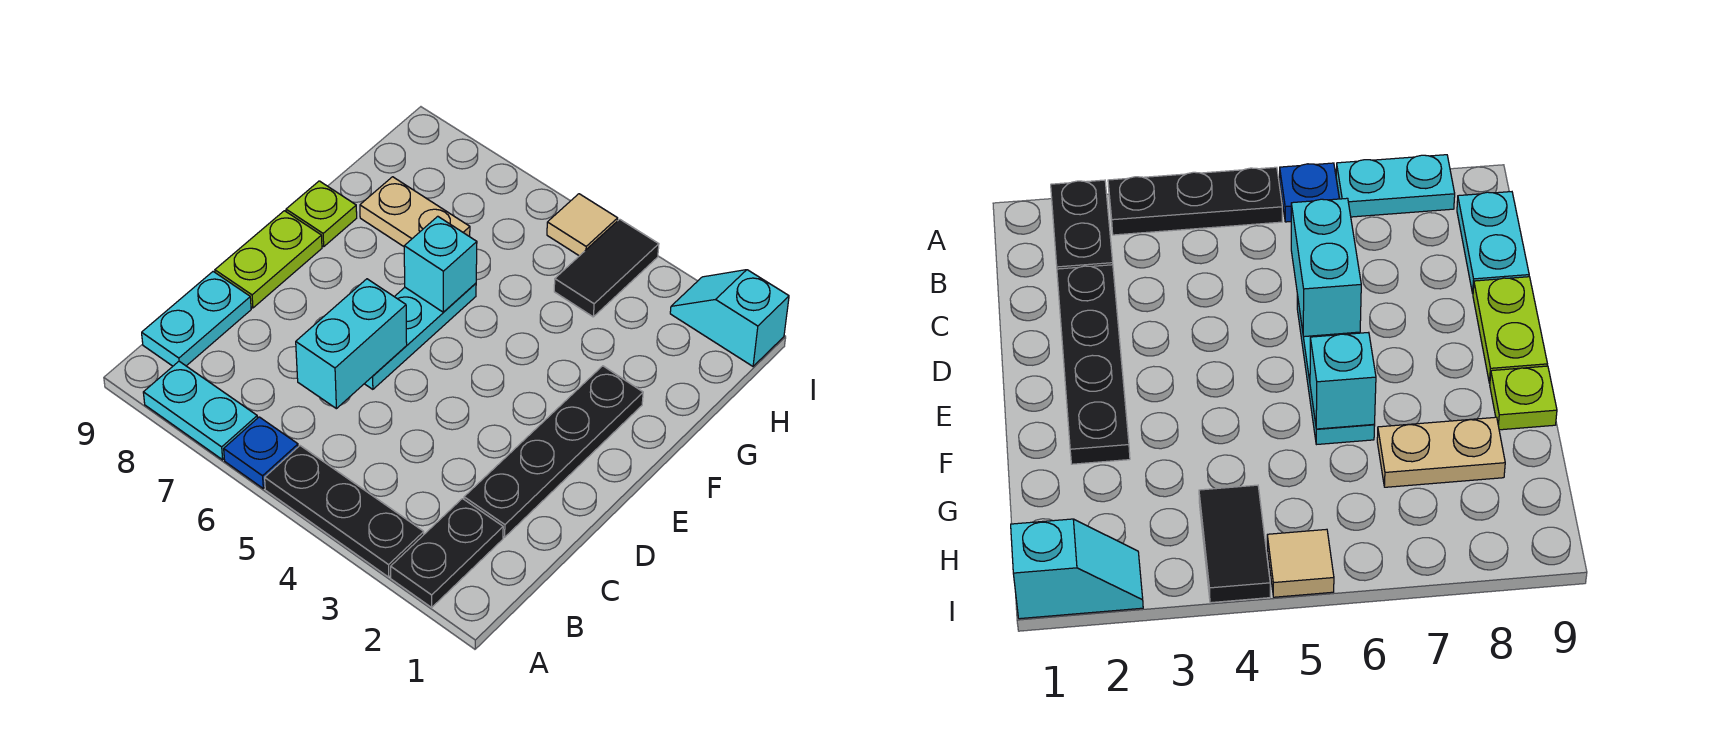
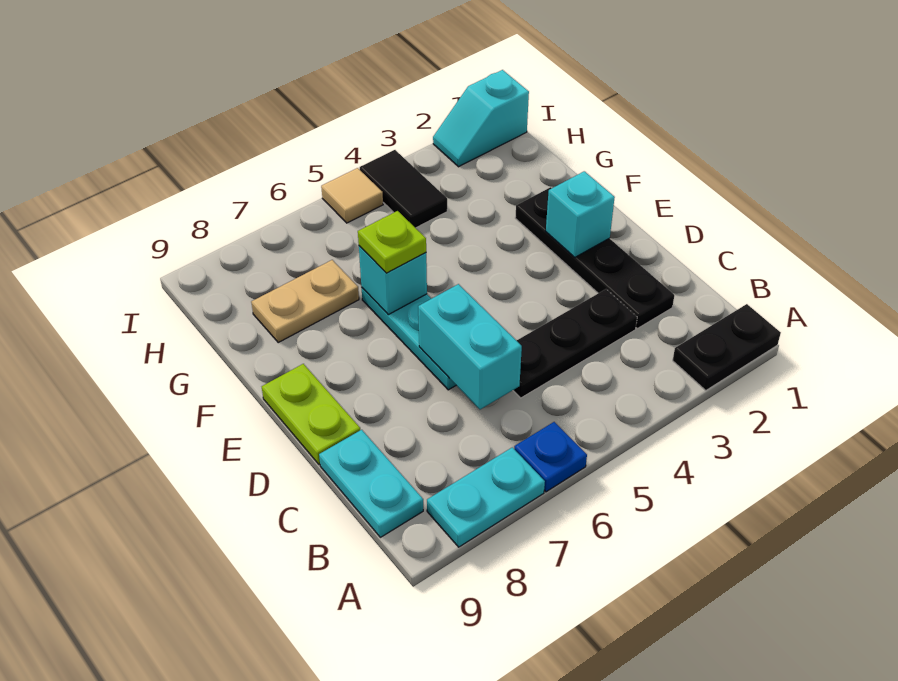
black plate A2:B2 level 1 -> black plate A1:A2 level 1
black plate A3:A5 level 1 -> black plate C3:C5 level 1
none -> cyan brick E2 level 2
lime plate F9 level 1 -> lime plate F6 level 3

